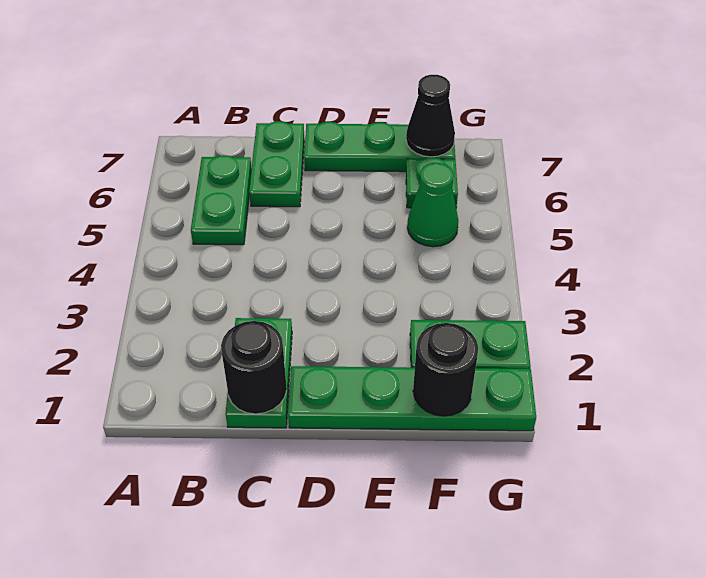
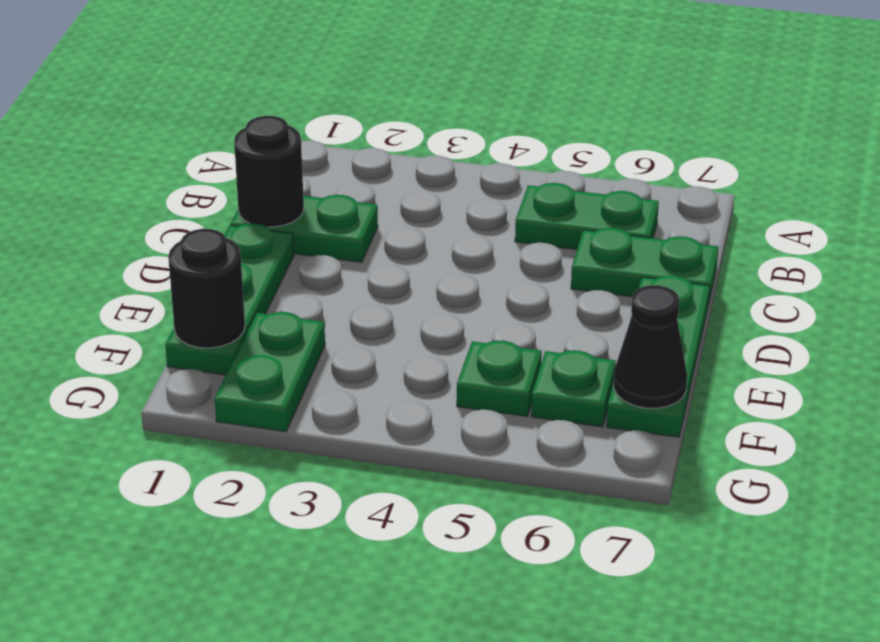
green plate D1:G1 level 1 -> green plate D1:F1 level 1
green cone F5 level 1 -> green plate F5 level 1

